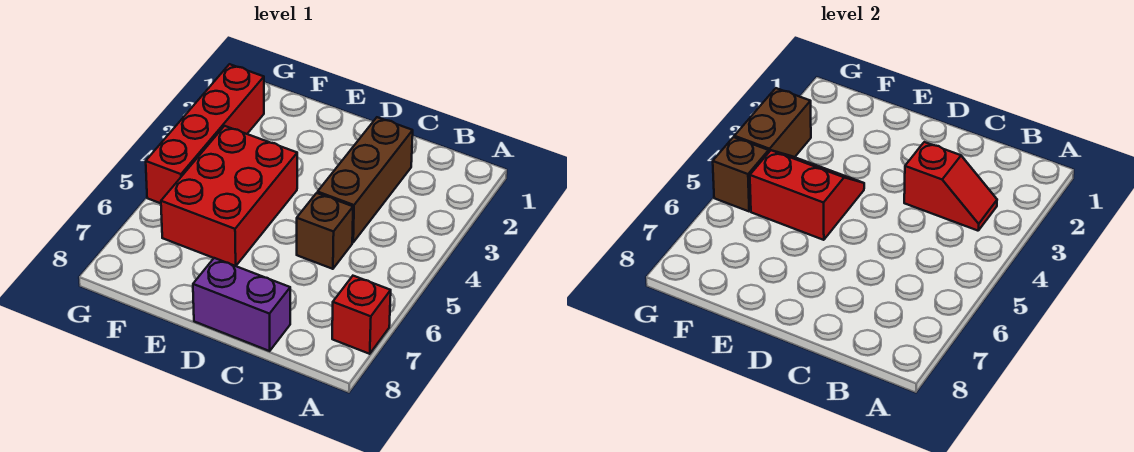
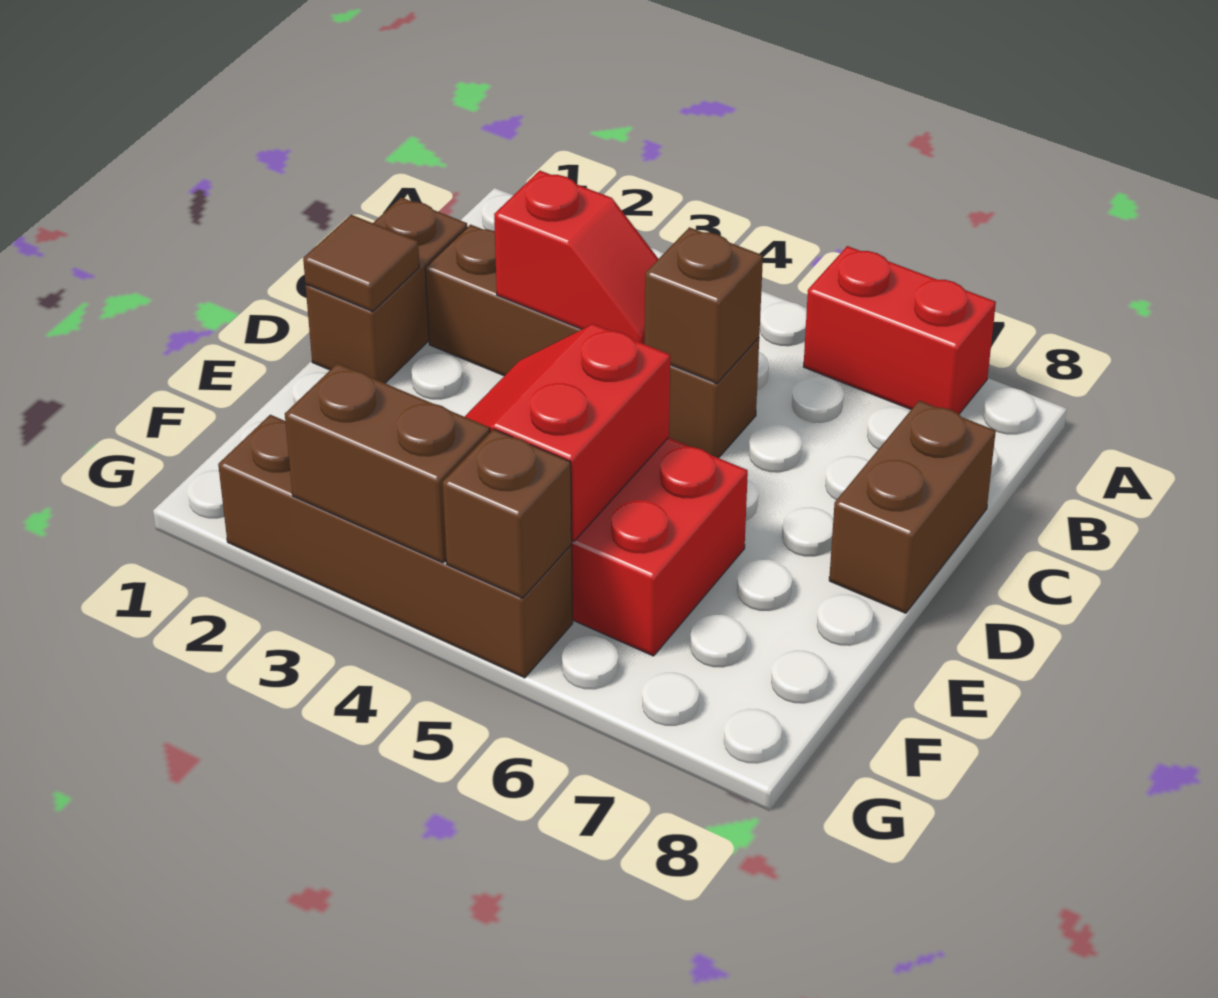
red brick A7 level 1 -> red brick A6:A7 level 1
red slope B3:C3 level 2 top C -> red slope C3:C4 level 2 top 3
none -> brown brick C1:D1 level 1
none -> brown brick C5 level 2
purple brick C8:D8 level 1 -> brown brick C8:D8 level 1
none -> brown tile D1 level 2
red brick G2:G5 level 1 -> brown brick G2:G5 level 1

